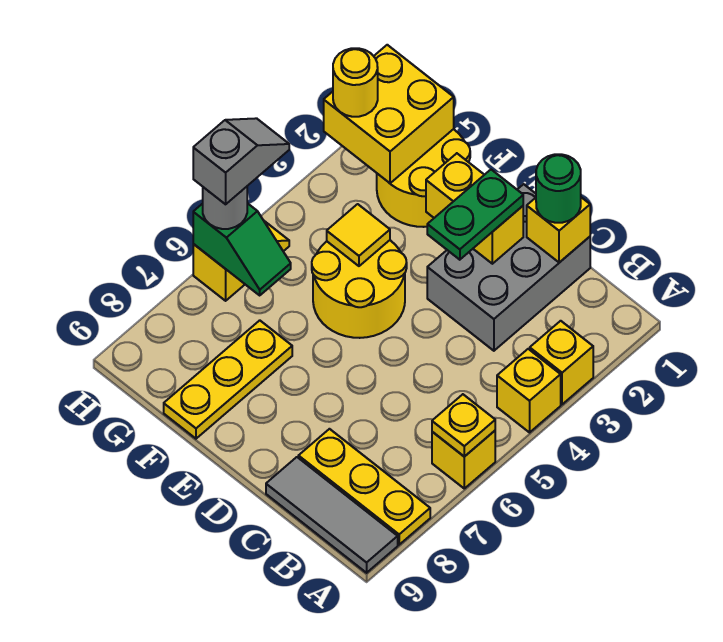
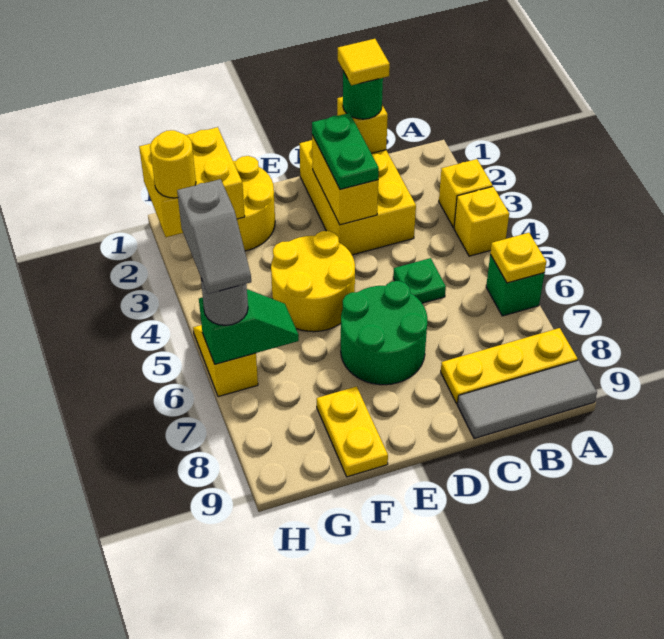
yellow brick A6 level 1 -> green brick A6 level 1
grey brick C1:D3 level 1 -> yellow brick C1:D3 level 1
none -> green plate C5 level 1
yellow brick D2:E2 level 2 -> yellow brick D2:D3 level 2
none -> green round brick D6:E7 level 1
yellow tile F4 level 2 -> yellow tile C1 level 4
yellow plate F7:F9 level 1 -> yellow plate F8:F9 level 1
grey slope H5:H6 level 4 top 6 -> grey slope H5:H6 level 4 top 5

